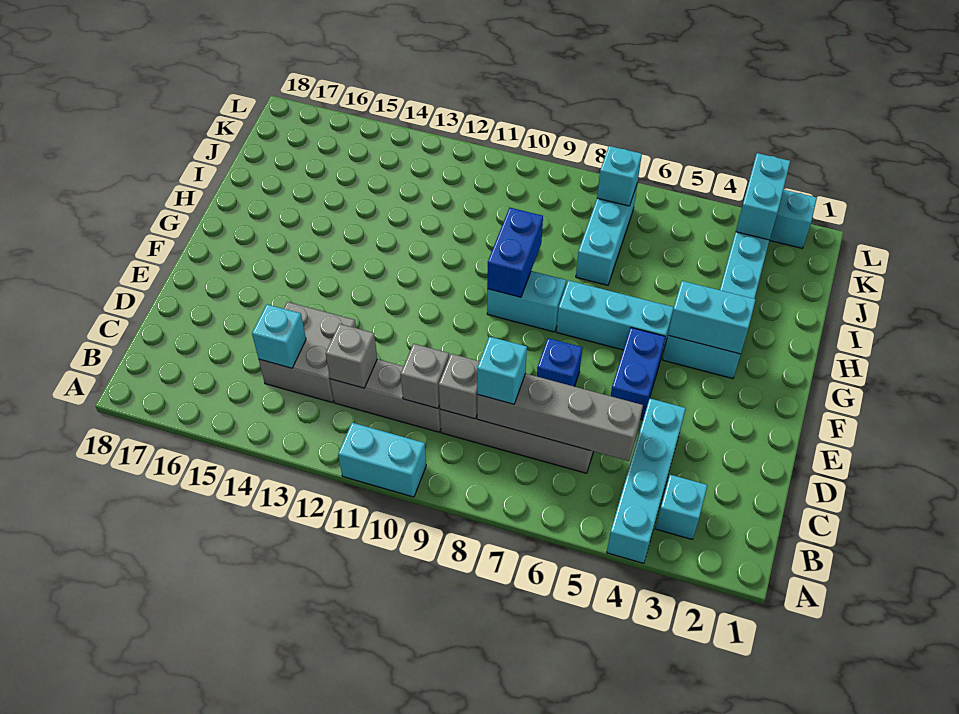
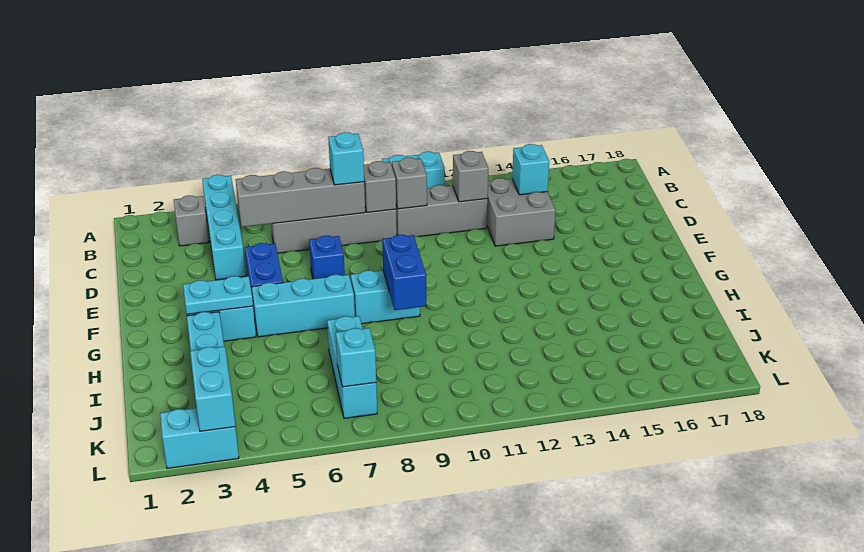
cyan brick B3 level 1 -> grey brick B3 level 1
cyan brick G3:G4 level 2 -> cyan plate G3:G4 level 2

